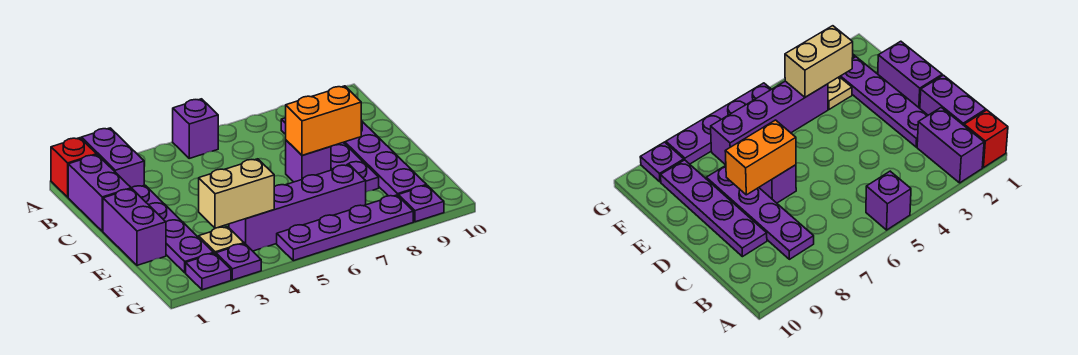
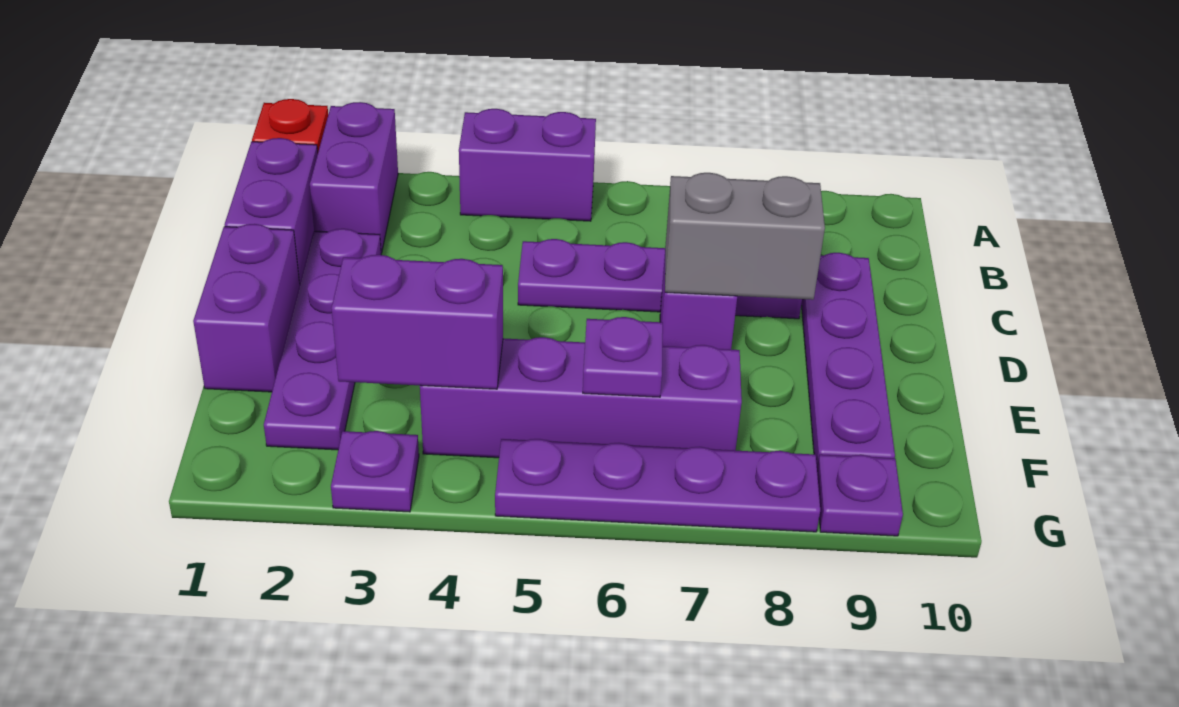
purple brick A5 level 1 -> purple brick A4:A5 level 1
purple plate B8:E8 level 1 -> purple plate C5:C8 level 1
orange brick D7:D8 level 2 -> grey brick D7:D8 level 2
tan plate F3 level 1 -> none
tan brick F3:F4 level 2 -> purple brick F3:F4 level 2
purple plate G2 level 1 -> purple plate F6 level 2

